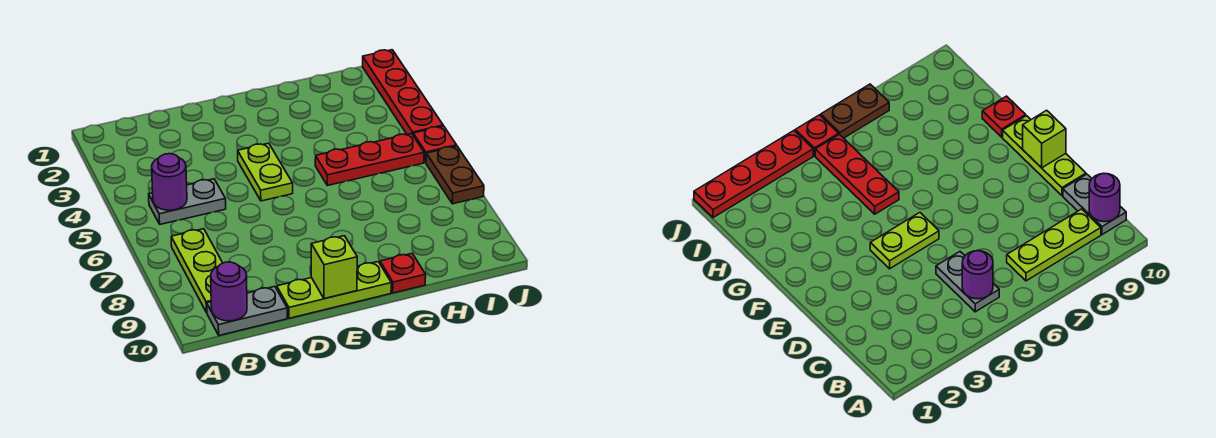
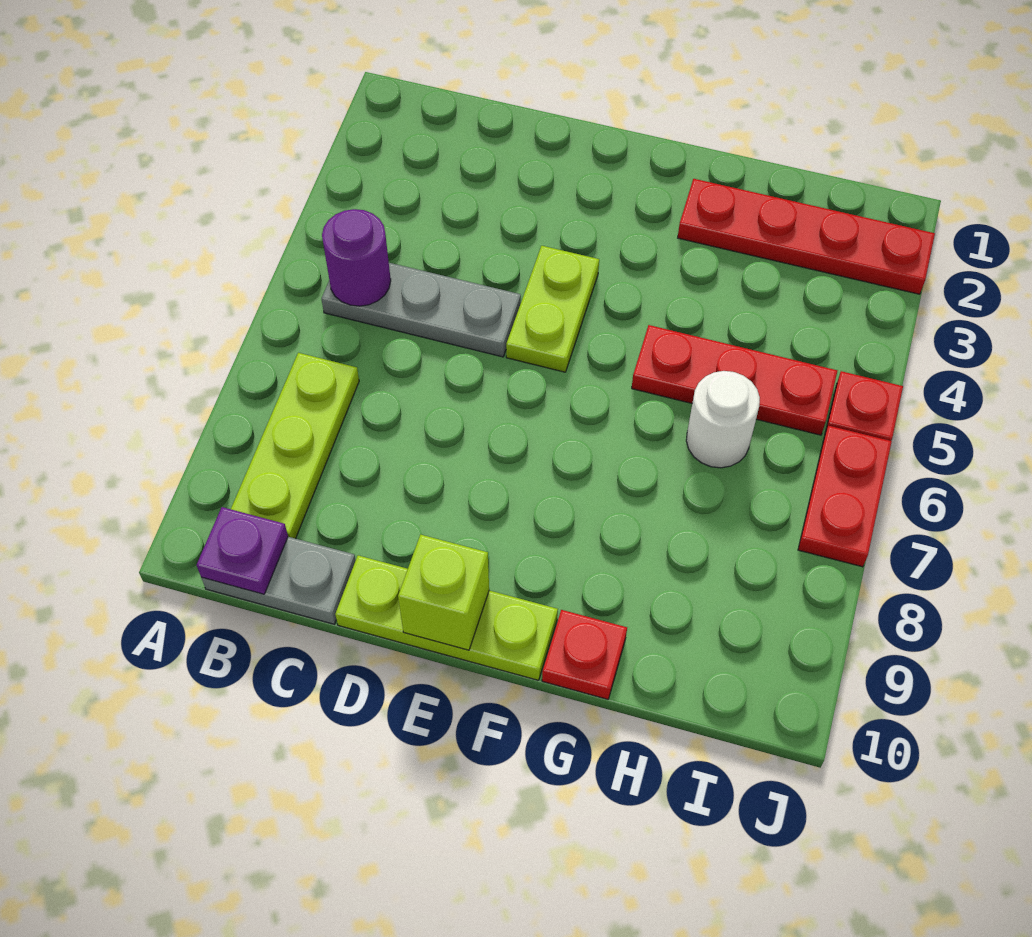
grey plate B5:C5 level 1 -> grey plate B5:D5 level 1
purple round brick B10 level 2 -> purple plate B10 level 2
none -> white round brick H6 level 1
red plate J1:J4 level 1 -> red plate G2:J2 level 1
brown plate J6:J7 level 1 -> red plate J6:J7 level 1

